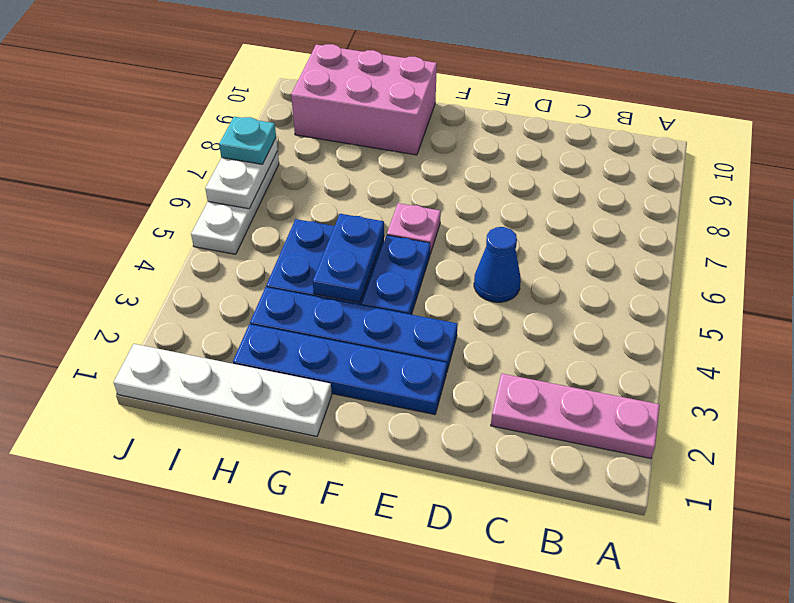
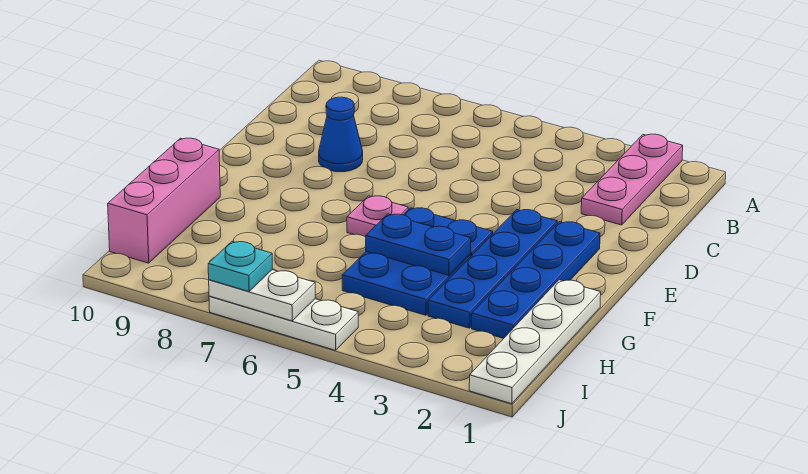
blue cone D5 level 1 -> blue cone D8 level 1
pink brick G9:I10 level 1 -> pink brick G10:I10 level 1

